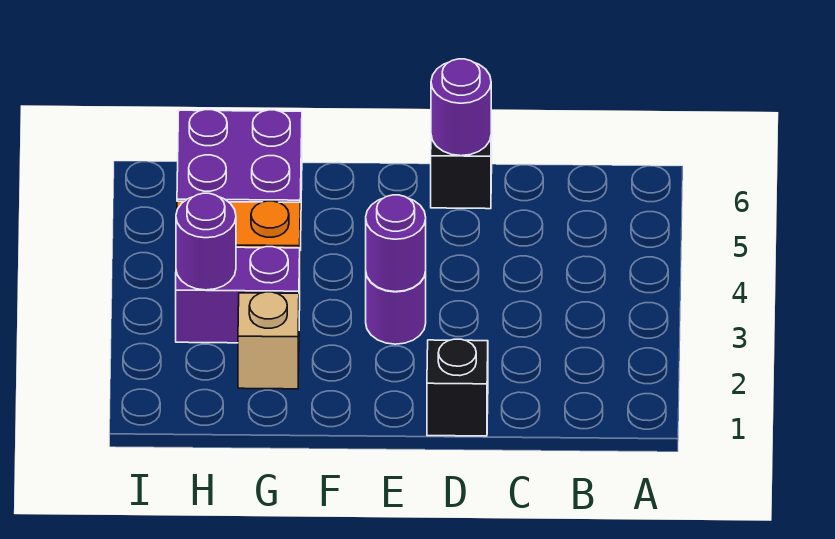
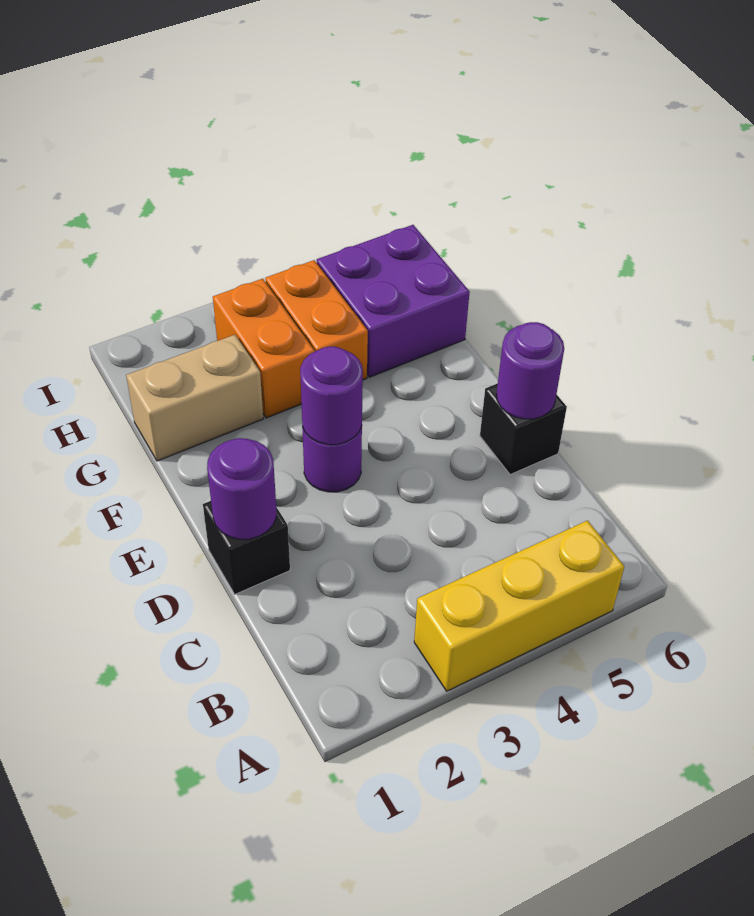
none -> yellow brick A3:A5 level 1
tan brick G2 level 1 -> tan brick G1:G2 level 1
purple brick G3:H3 level 1 -> orange brick G3:H3 level 1
purple round brick H3 level 2 -> purple round brick D1 level 2

